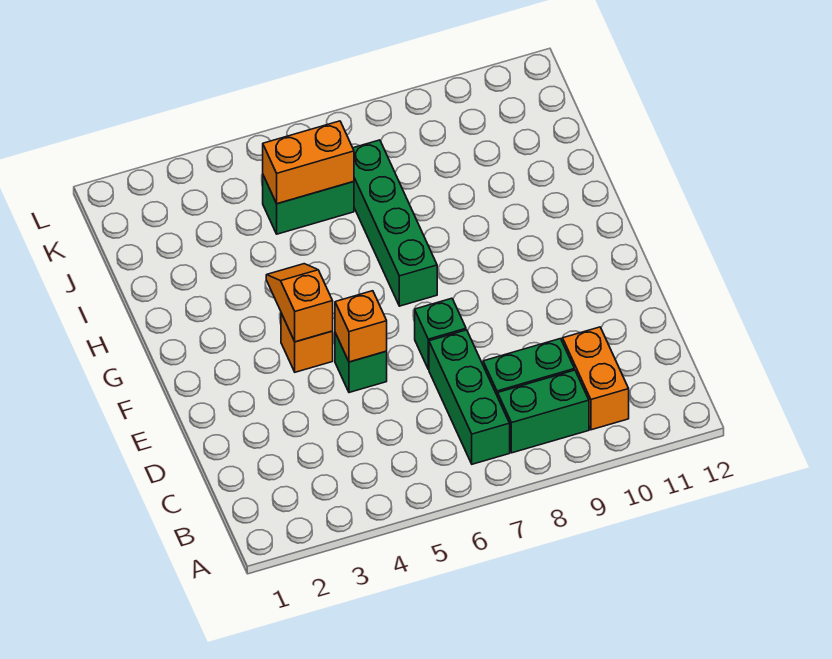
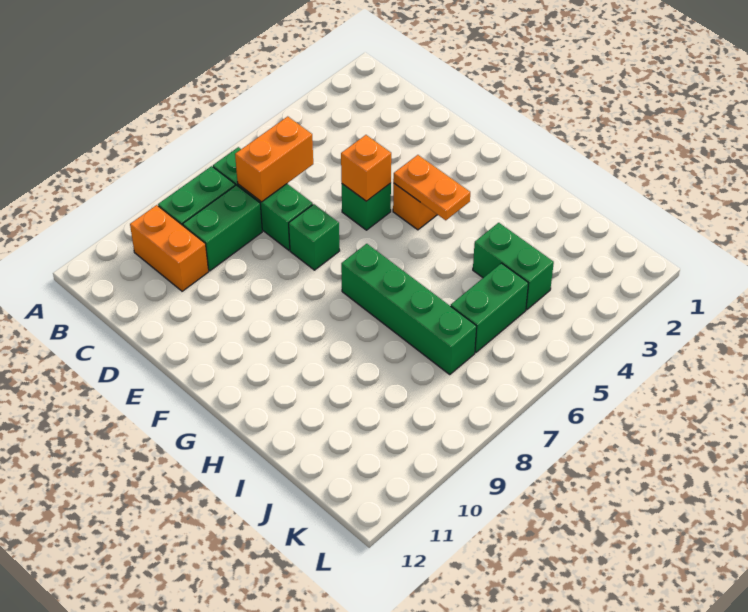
orange slope F4:G4 level 2 top F -> orange plate F4:G4 level 2
none -> green brick I4:J4 level 1
orange brick J5:J6 level 2 -> orange brick C6:C7 level 2

